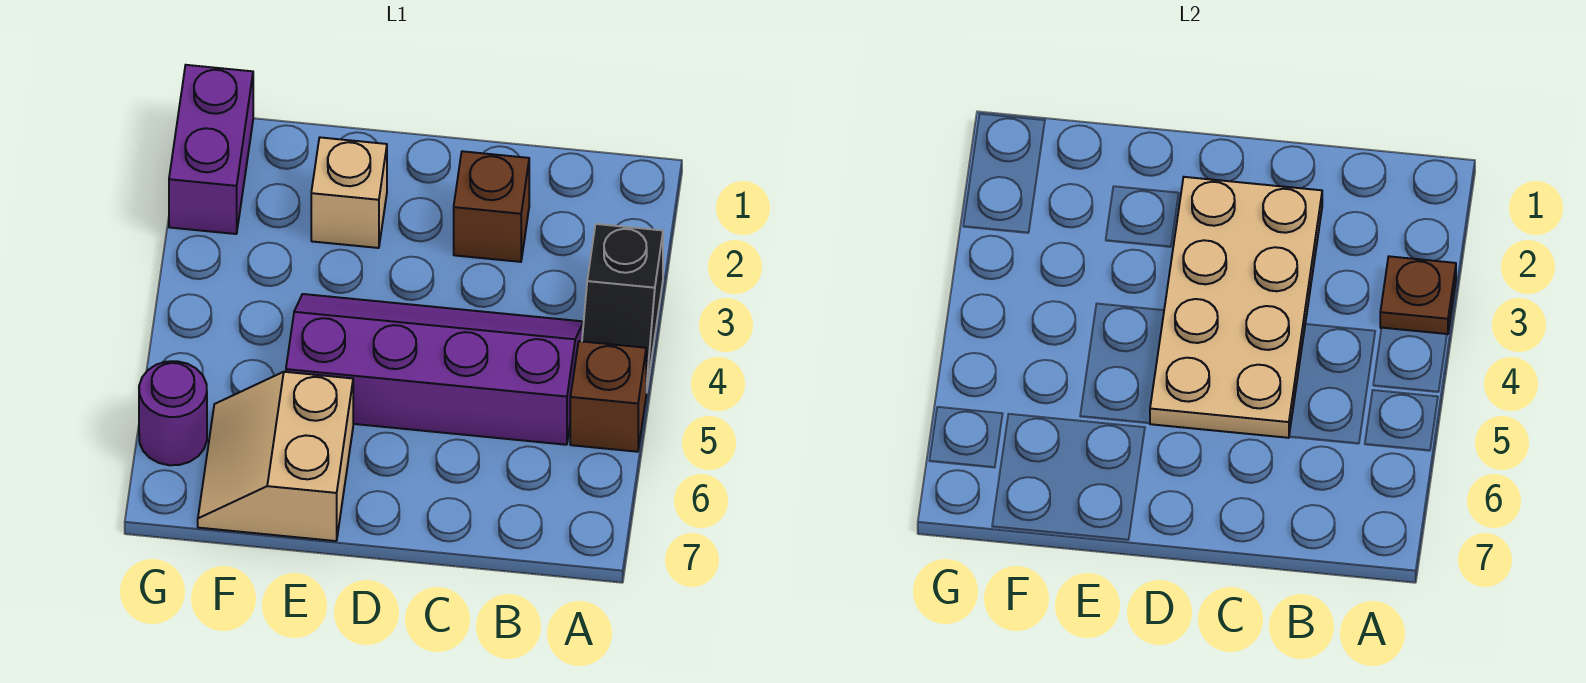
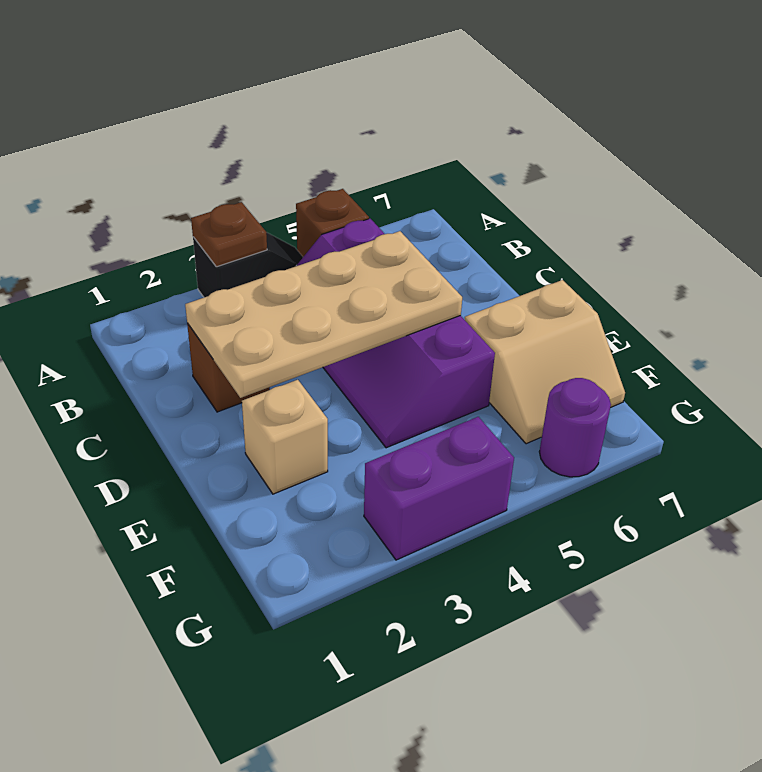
purple brick G1:G2 level 1 -> purple brick G3:G4 level 1

